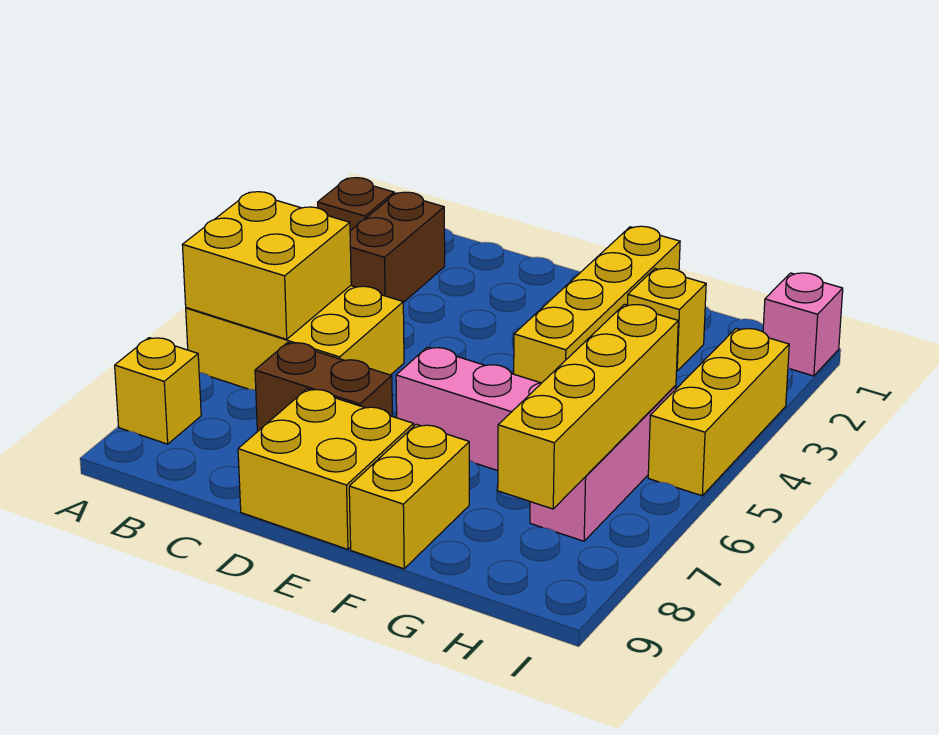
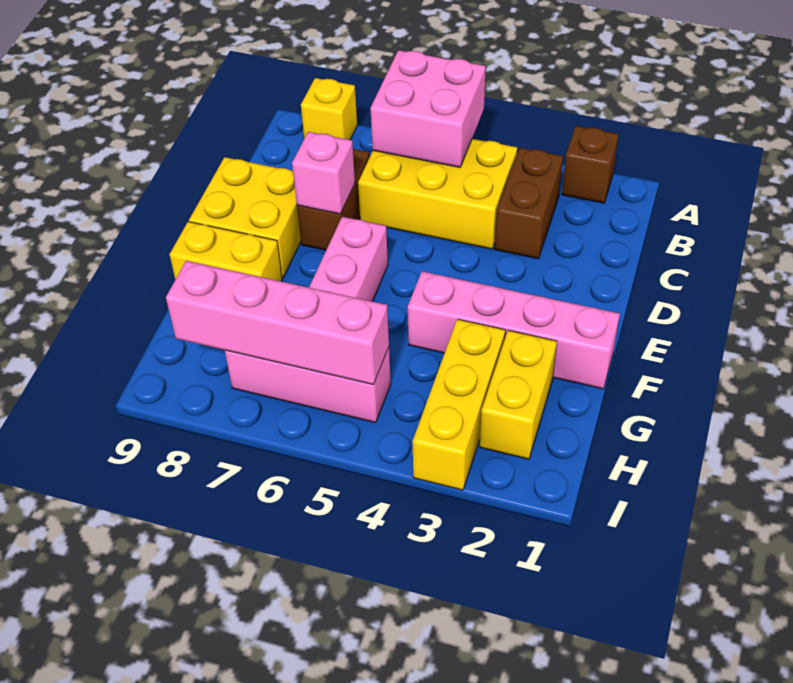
yellow brick A5:C6 level 1 -> yellow brick B4:C6 level 1
yellow brick A5:B6 level 2 -> pink brick A5:B6 level 2
brown brick B2:B3 level 1 -> brown brick B3:C3 level 1
yellow brick F1:F4 level 1 -> pink brick F1:F4 level 1
yellow brick G2 level 1 -> yellow brick G2:H2 level 1
yellow brick H5:H8 level 2 -> pink brick H5:H8 level 2
pink brick I1 level 1 -> pink brick D7 level 2
yellow brick I3:I5 level 1 -> yellow brick G3:I3 level 1

